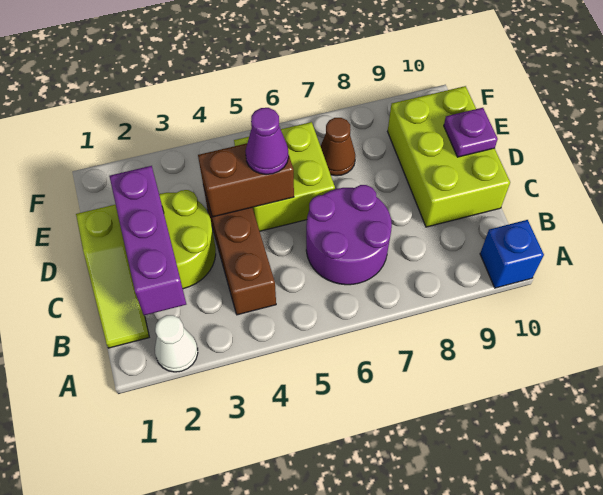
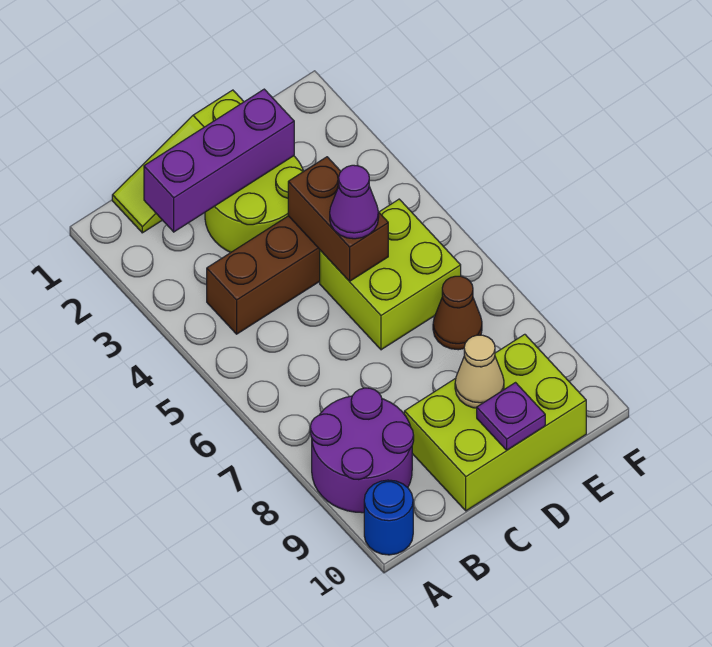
white cone A2 level 1 -> none
blue brick A10 level 1 -> blue round brick A10 level 1
purple round brick B6:C7 level 1 -> purple round brick A8:B9 level 1
none -> tan cone D9 level 2

